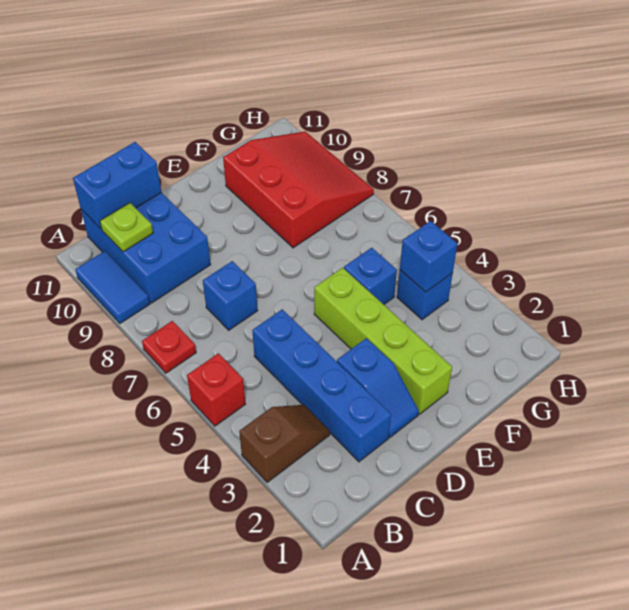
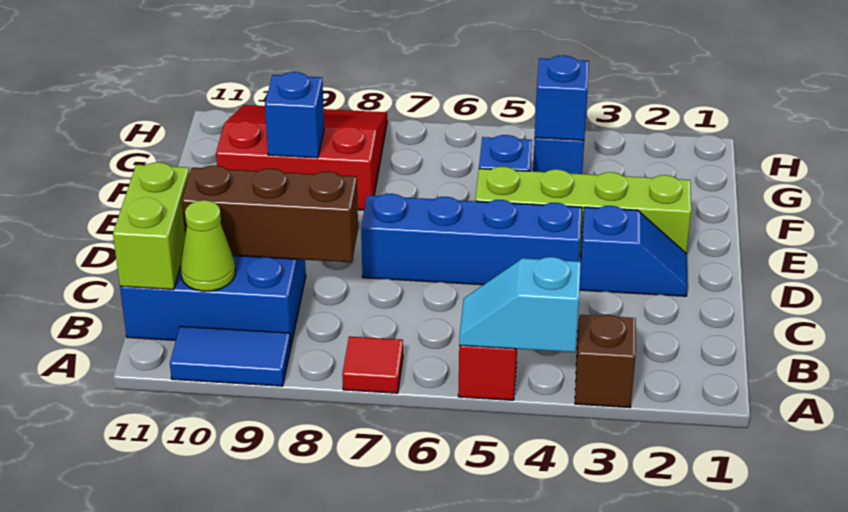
none -> cyan slope A4:A5 level 2 top 4
red plate A7 level 1 -> red tile A7 level 1
lime plate B10 level 2 -> lime cone B10 level 2
blue brick B11:C11 level 2 -> lime brick B11:C11 level 2
blue brick C2:C5 level 1 -> blue brick D4:D7 level 1
blue brick C7 level 1 -> blue brick F9 level 2
none -> brown brick C8:C10 level 2

